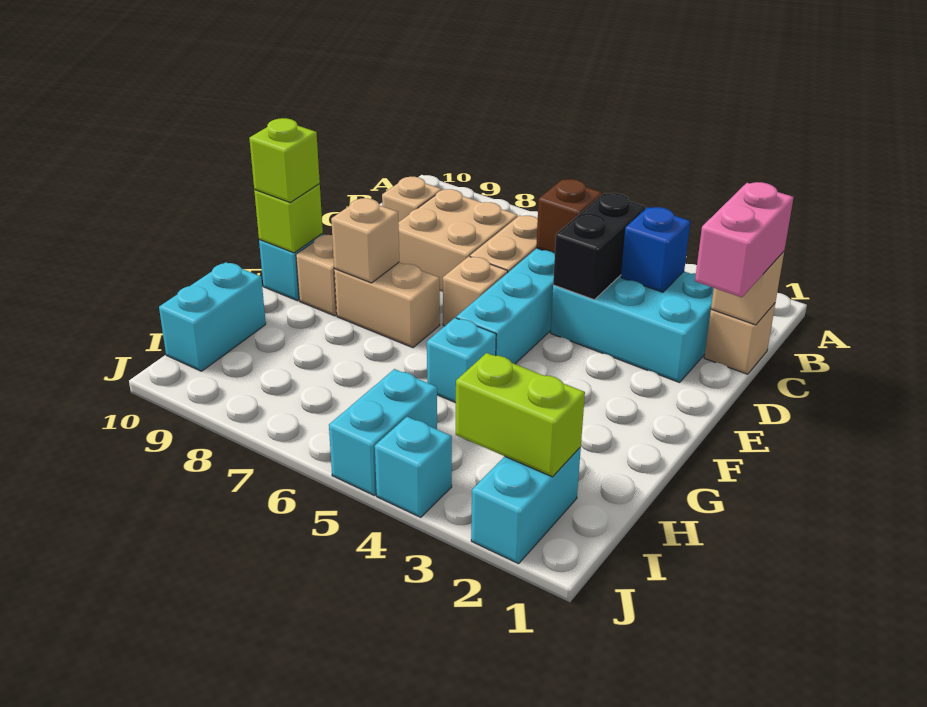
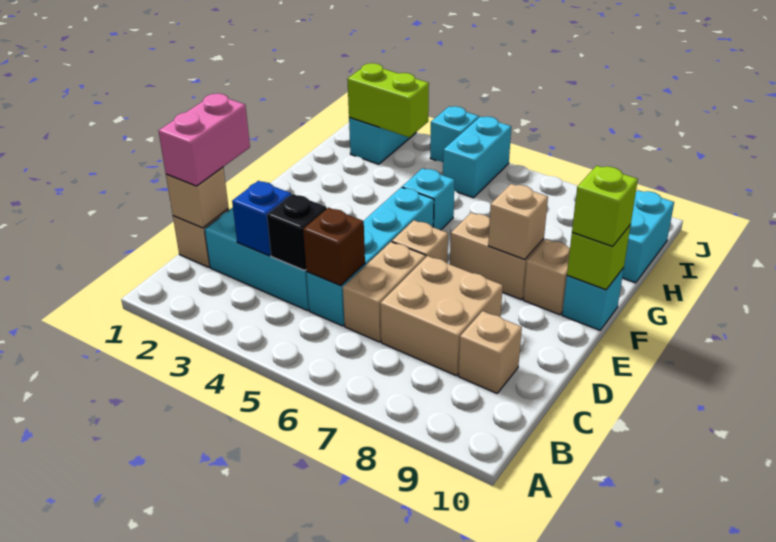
black brick C4:D4 level 2 -> black brick C4 level 2

